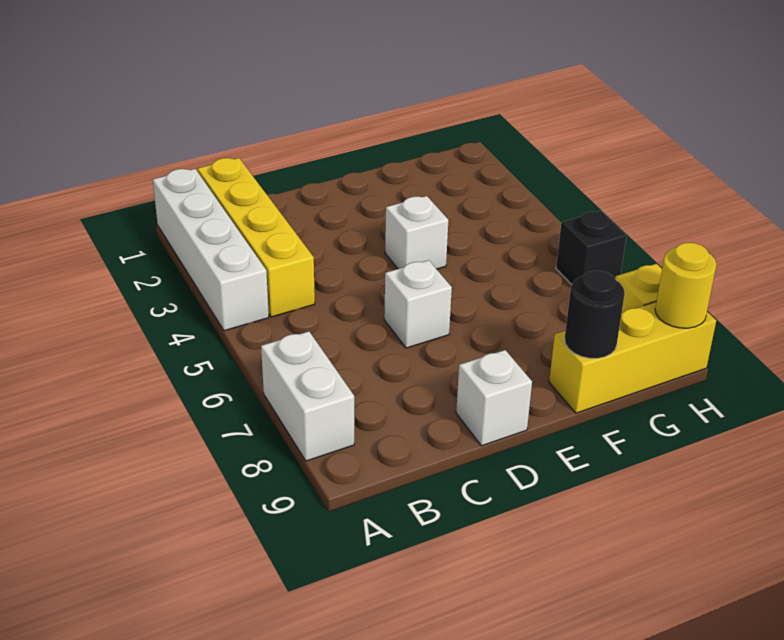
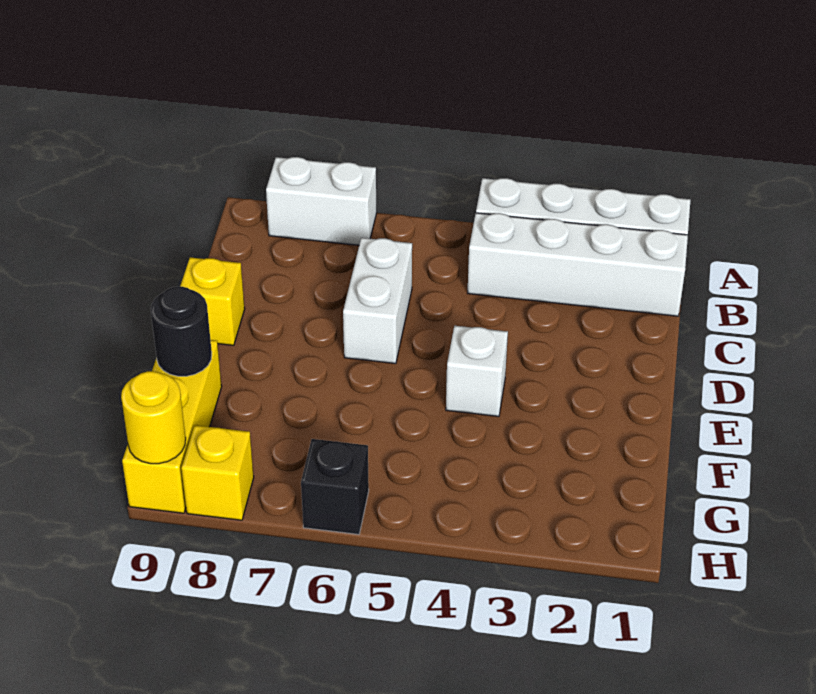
yellow brick B1:B4 level 1 -> white brick B1:B4 level 1
white brick D6 level 1 -> white brick C6:D6 level 1
white brick D9 level 1 -> yellow brick D9 level 1

